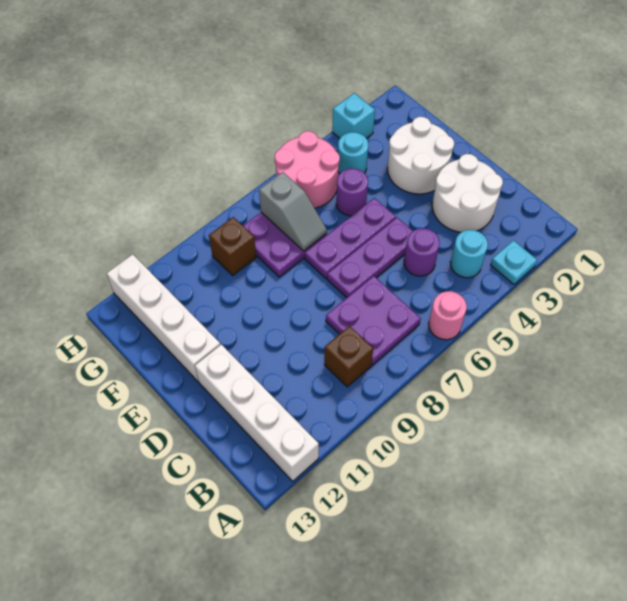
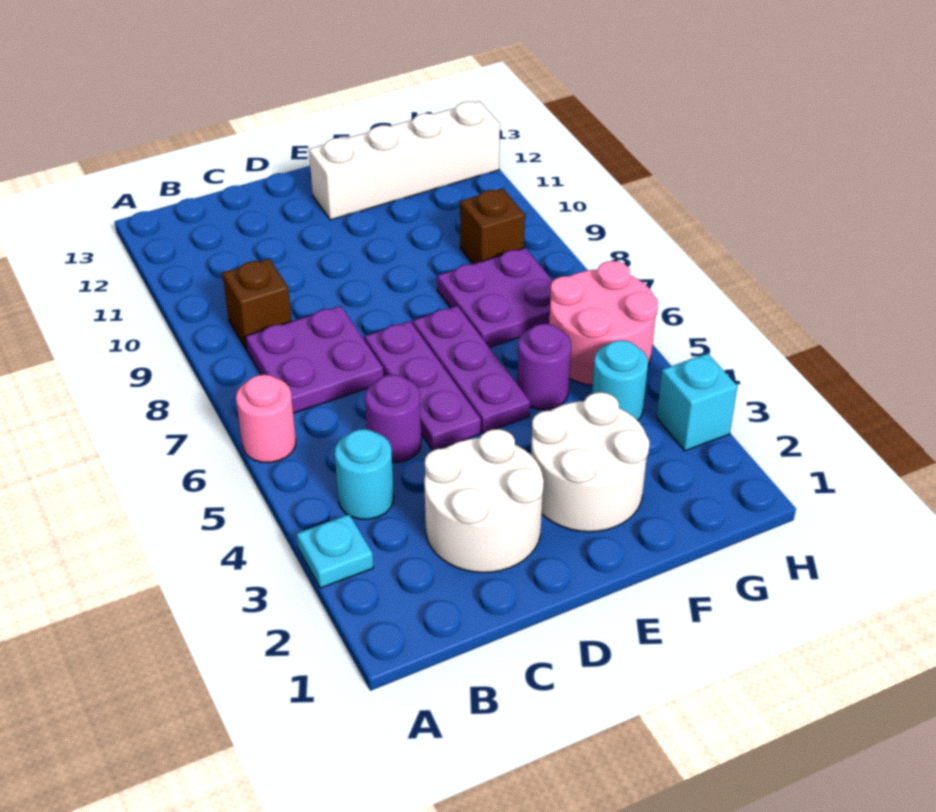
white brick A12:D12 level 1 -> none
grey slope F7:G7 level 2 top G -> none

